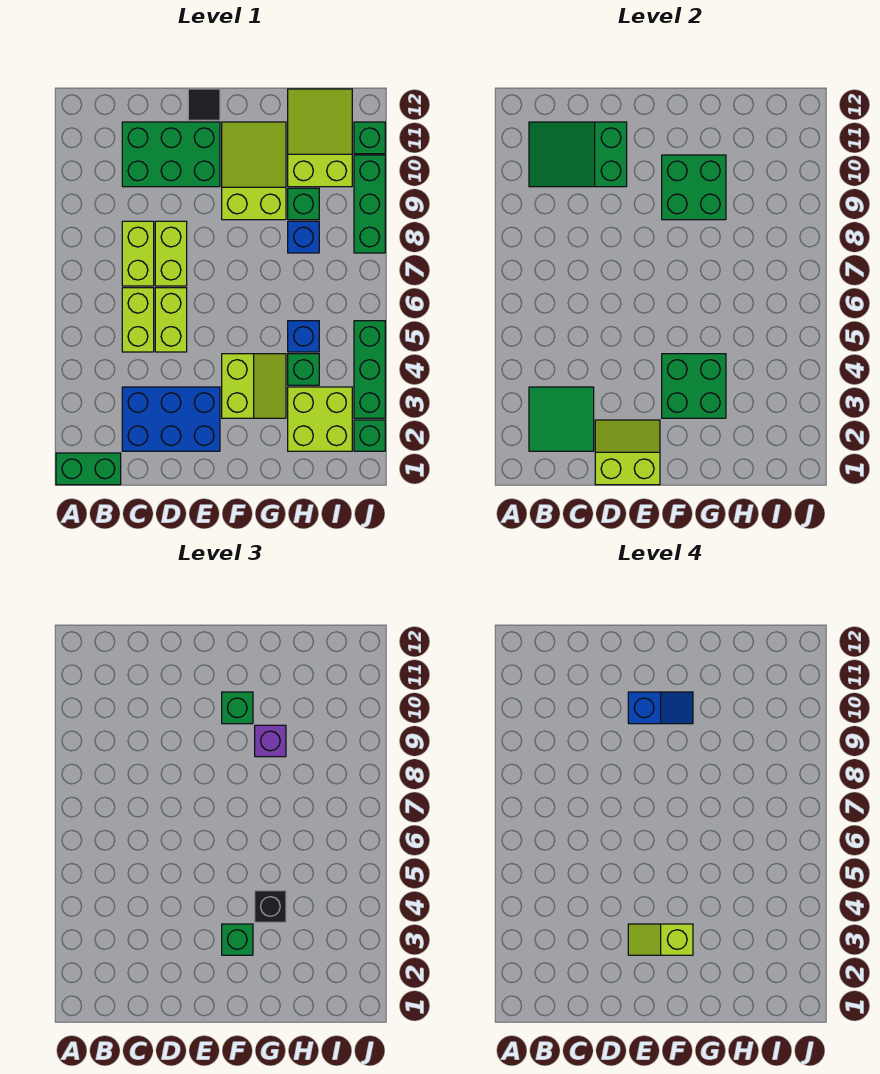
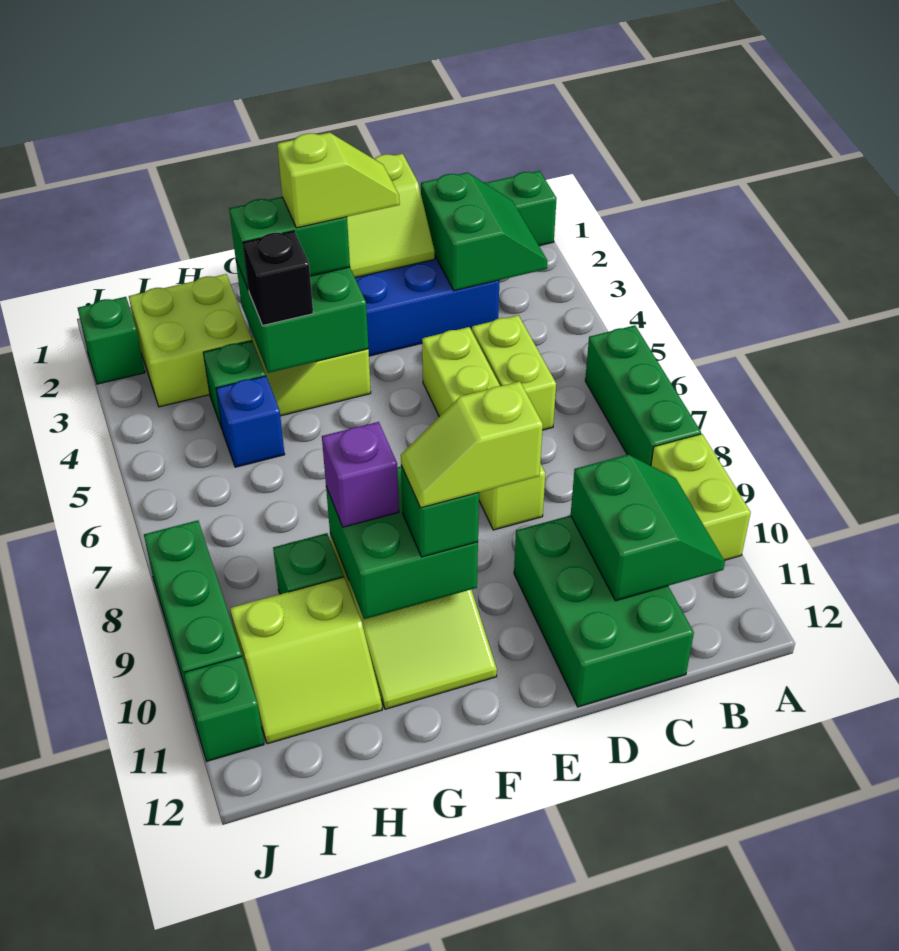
green tile B2:C3 level 2 -> green slope B2:C3 level 2 top C
green slope B10:D11 level 2 top D -> green slope B10:C11 level 2 top C
lime brick C7:C8 level 1 -> lime brick A9:A10 level 1
green brick C10:E11 level 1 -> green brick C10:D12 level 1
blue slope E10:F10 level 4 top E -> lime slope E10:F10 level 4 top E
black tile E12 level 1 -> none
green brick F3 level 3 -> green brick F3:G3 level 3
blue brick H8 level 1 -> none
lime slope H10:I12 level 1 top 10 -> lime slope H10:I11 level 1 top 10
green brick J3:J5 level 1 -> green brick A6:A8 level 1

